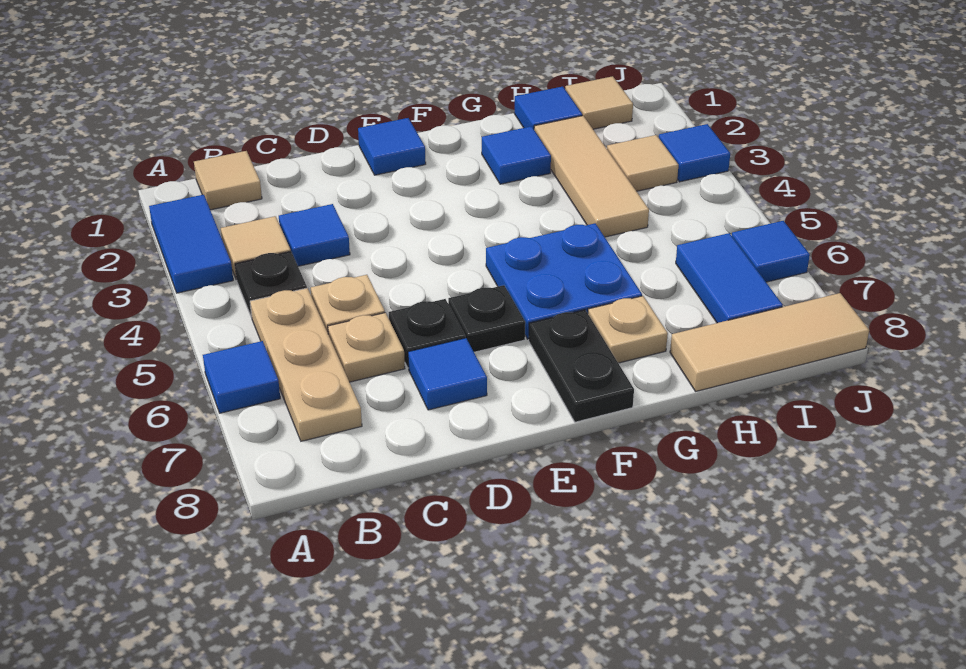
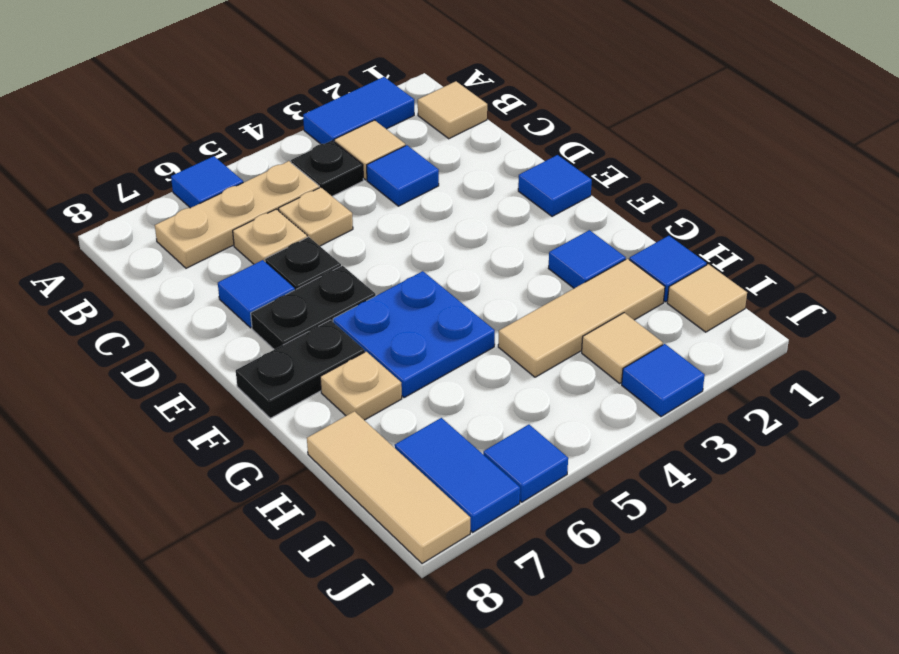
black plate E6 level 1 -> black plate E6:E7 level 1
blue tile I6:I7 level 1 -> blue tile I7:J7 level 1

